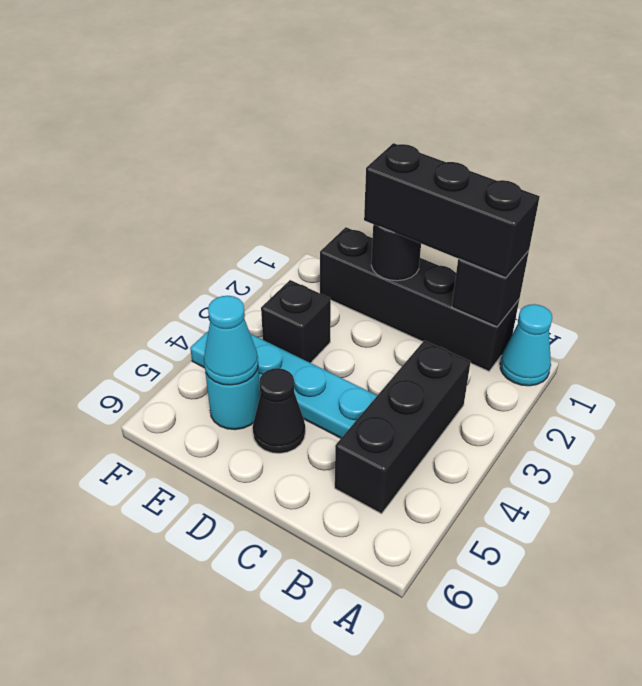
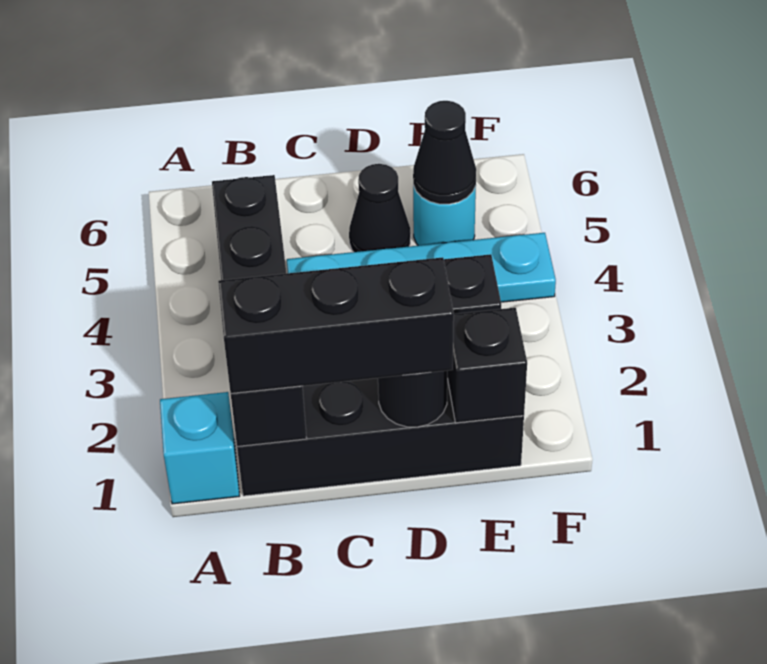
cyan cone A1 level 1 -> cyan brick A1 level 1
none -> black brick E1 level 2
cyan cone E5 level 2 -> black cone E5 level 2

